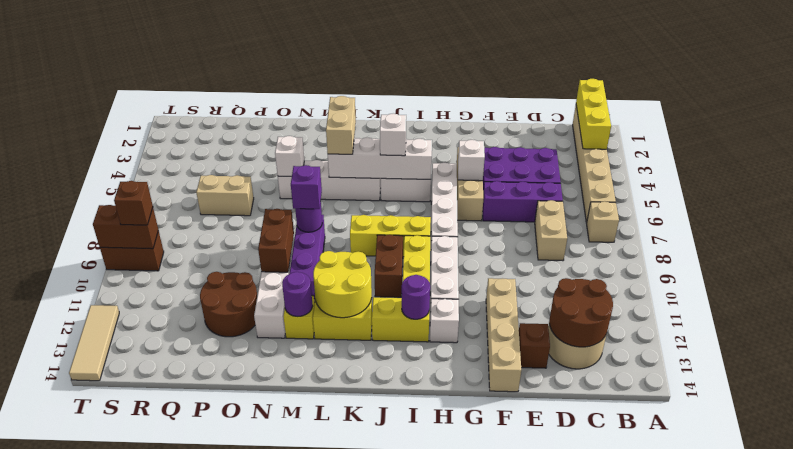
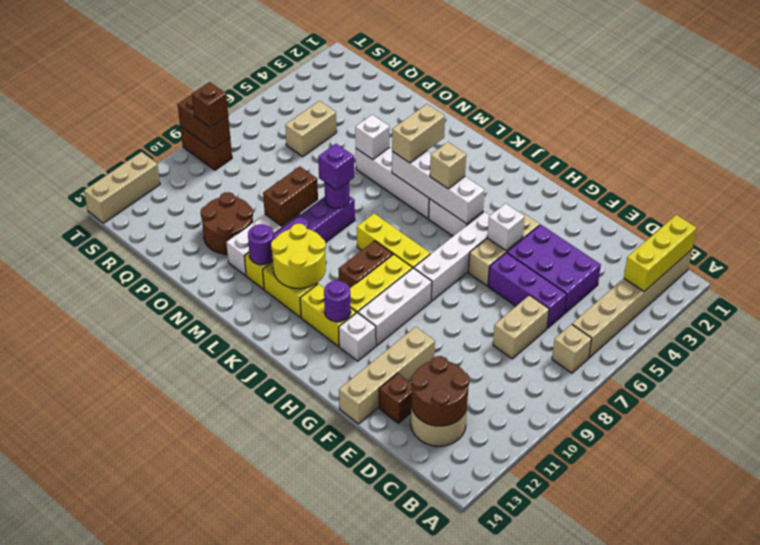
white brick J5 level 3 -> tan brick J5 level 3
tan brick P6:Q6 level 1 -> tan brick Q5:Q6 level 1
tan tile T12:T14 level 1 -> tan brick T12:T14 level 1

